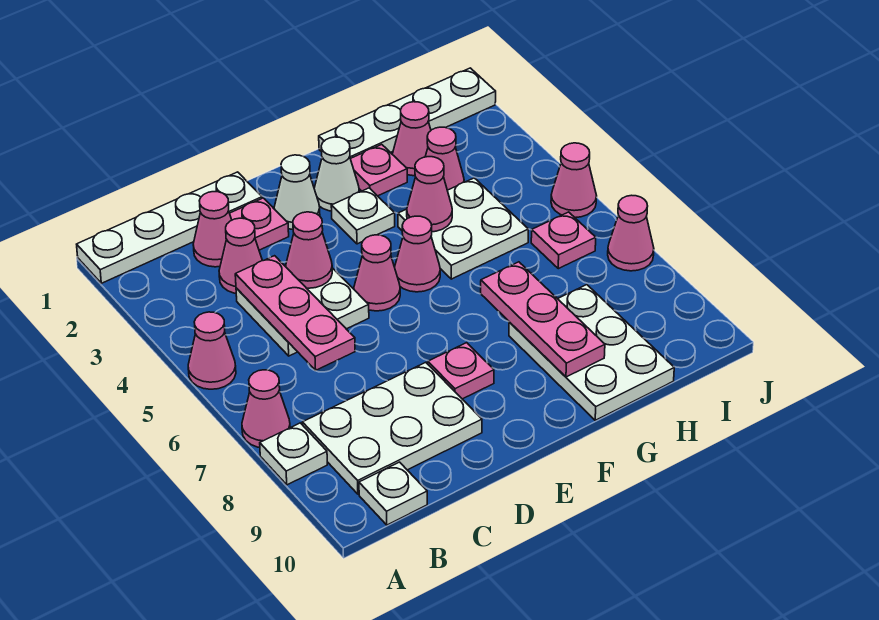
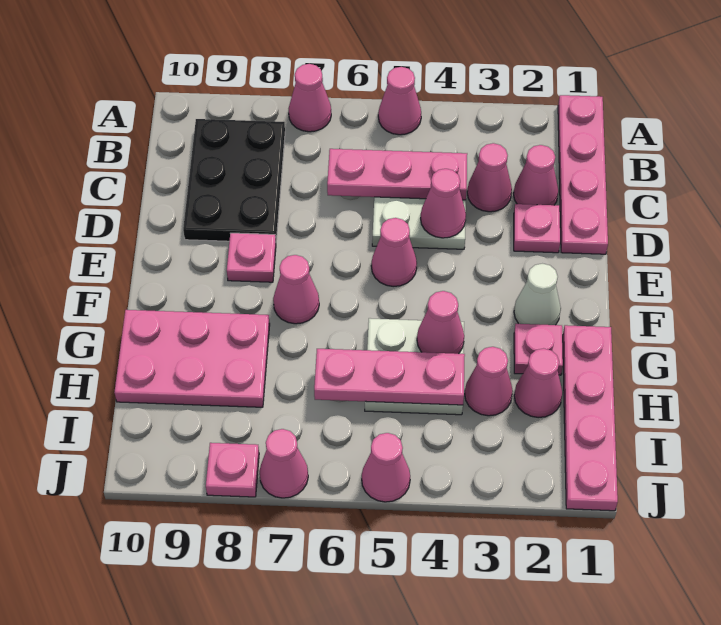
white plate A1:D1 level 1 -> pink plate A1:D1 level 1
white plate A8 level 1 -> none
white plate B8:D9 level 1 -> black plate B8:D9 level 1
white plate B10 level 1 -> none
white cone E2 level 1 -> none
white plate F3 level 1 -> none
pink cone F5 level 1 -> pink cone F7 level 1
white plate G1:J1 level 1 -> pink plate G1:J1 level 1
pink plate G7:G9 level 2 -> pink plate H4:H6 level 2
white plate G8:H10 level 1 -> pink plate G8:H10 level 1
pink plate I6 level 1 -> pink plate J8 level 1

